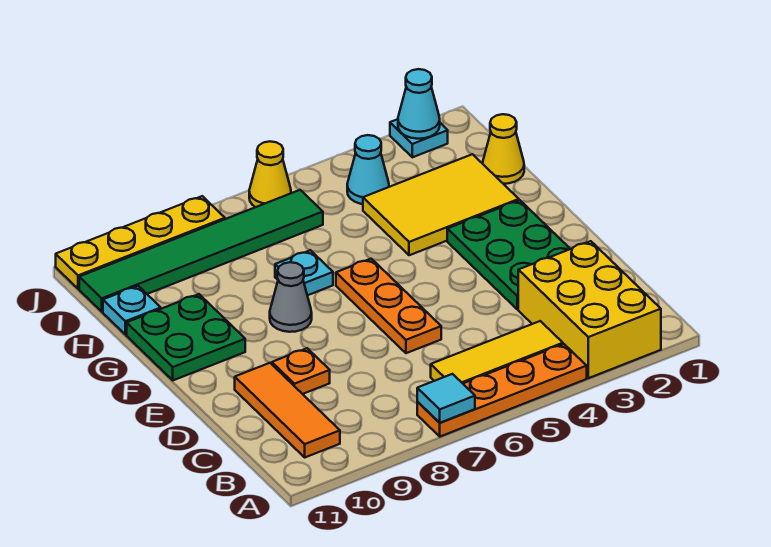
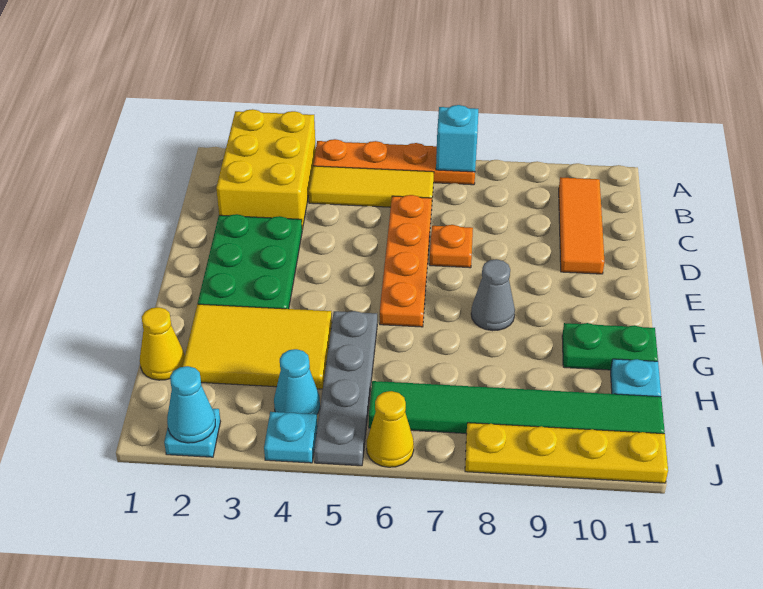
cyan tile A7 level 2 -> cyan brick A7 level 2
orange plate D6:F6 level 1 -> orange plate C6:F6 level 1
orange plate D9 level 1 -> orange plate D7 level 1
green plate F10:G11 level 1 -> green plate G10:G11 level 1
none -> grey plate G5:J5 level 1
cyan plate G7 level 1 -> cyan plate J4 level 1

